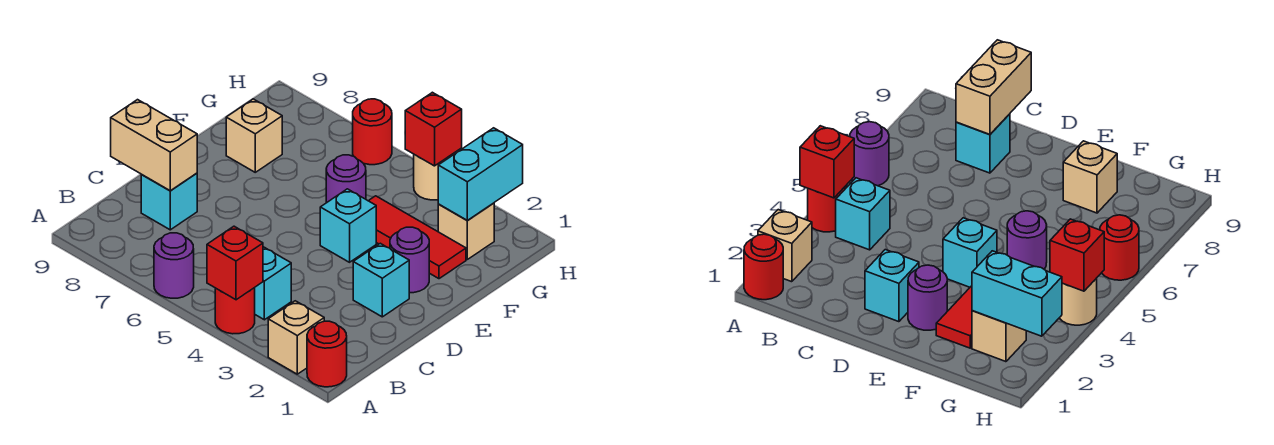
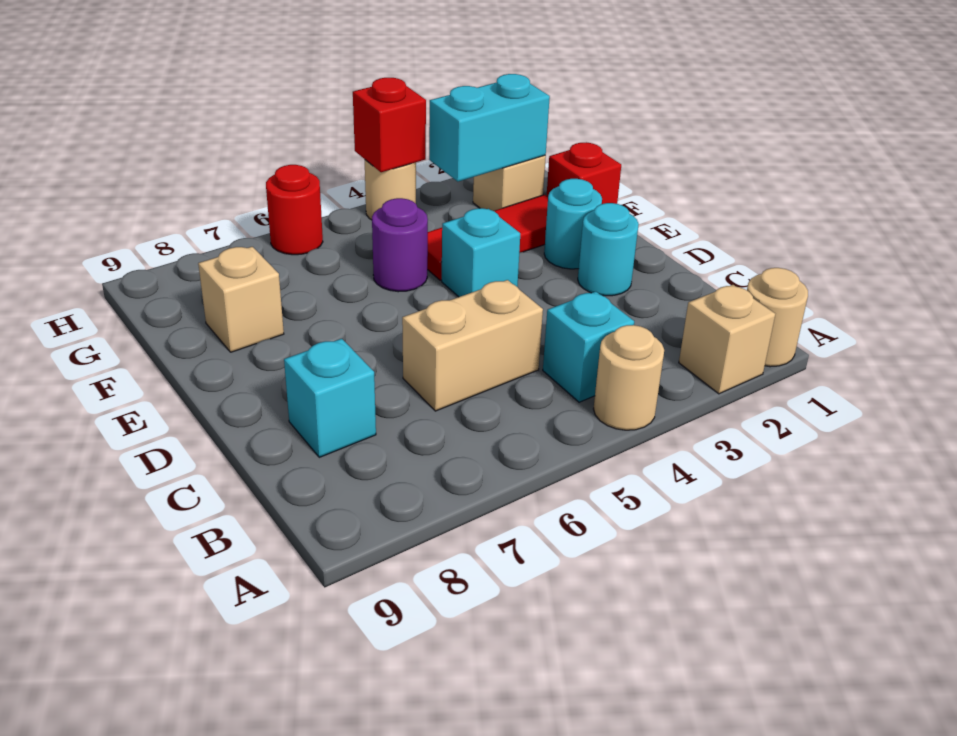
red round brick A1 level 1 -> tan round brick A1 level 1
red round brick A4 level 1 -> tan round brick A4 level 1
red brick A4 level 2 -> red brick F1 level 1
purple round brick A6 level 1 -> none
tan brick C8:C9 level 2 -> tan brick C5:C6 level 1
cyan brick D2 level 1 -> cyan round brick D2 level 1
purple round brick E2 level 1 -> cyan round brick E2 level 1
cyan brick G2:H2 level 2 -> cyan brick G2:G3 level 2

